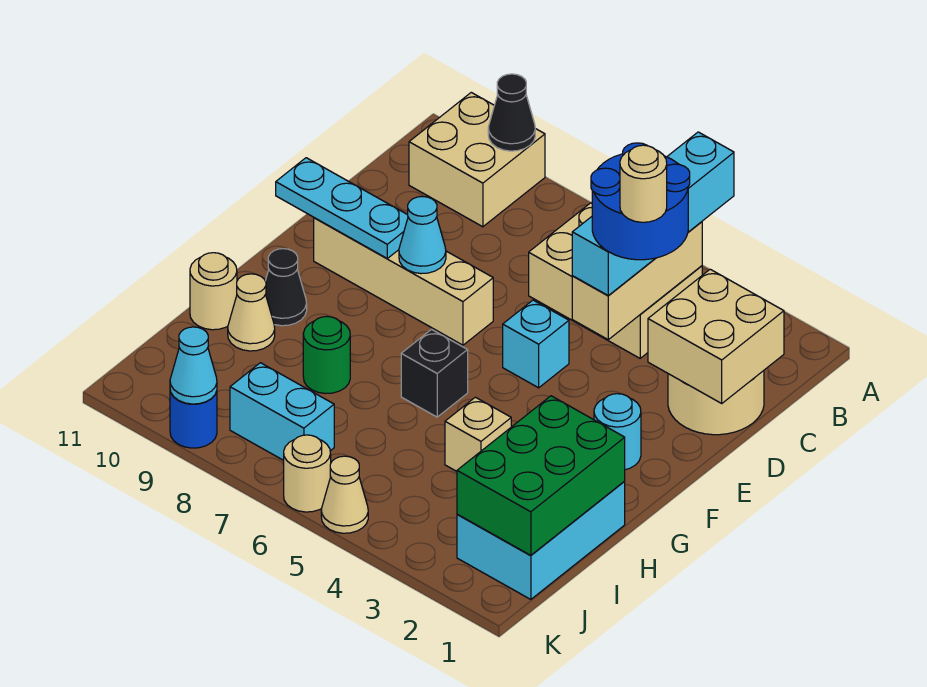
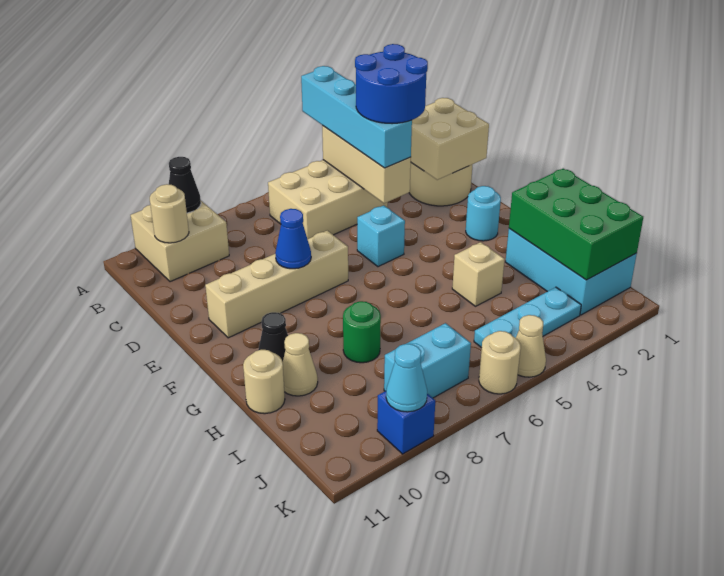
tan round brick D3 level 5 -> tan round brick B10 level 2
cyan cone E8 level 2 -> blue cone E8 level 2
cyan plate E9:E11 level 2 -> cyan plate J3:J5 level 1
black brick G6 level 1 -> none
blue round brick K9 level 1 -> blue brick K9 level 1

